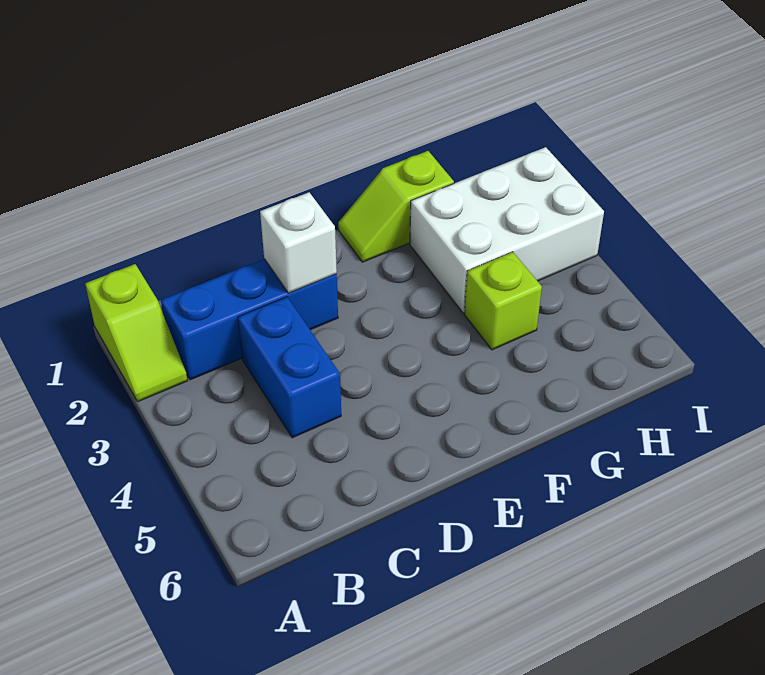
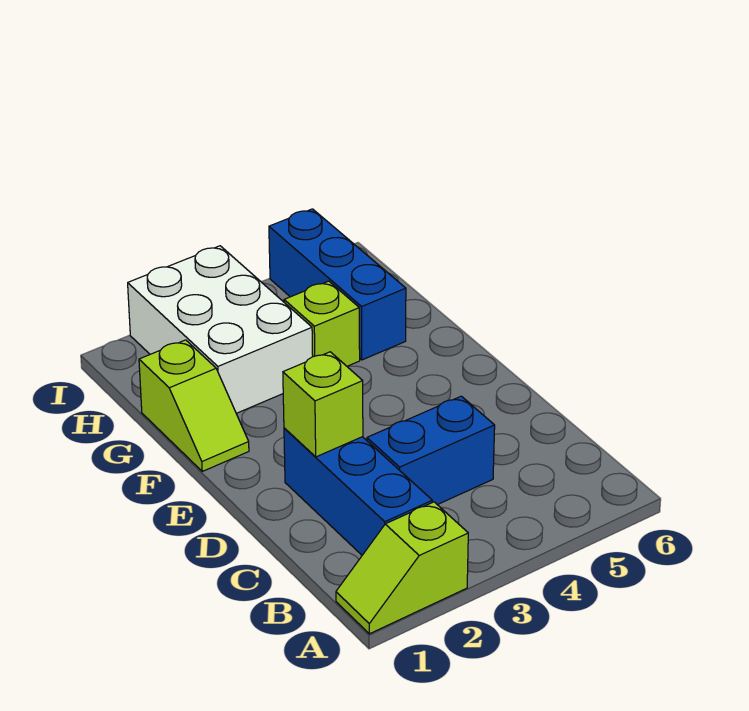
lime slope A1:A2 level 1 top 1 -> lime slope A1:A2 level 1 top 2
white brick D2 level 2 -> lime brick D2 level 2
none -> blue brick G5:I5 level 1

